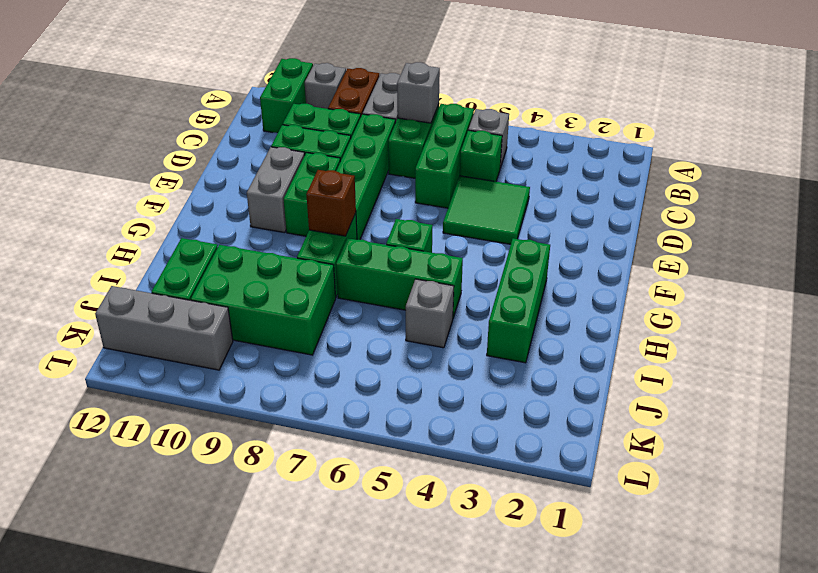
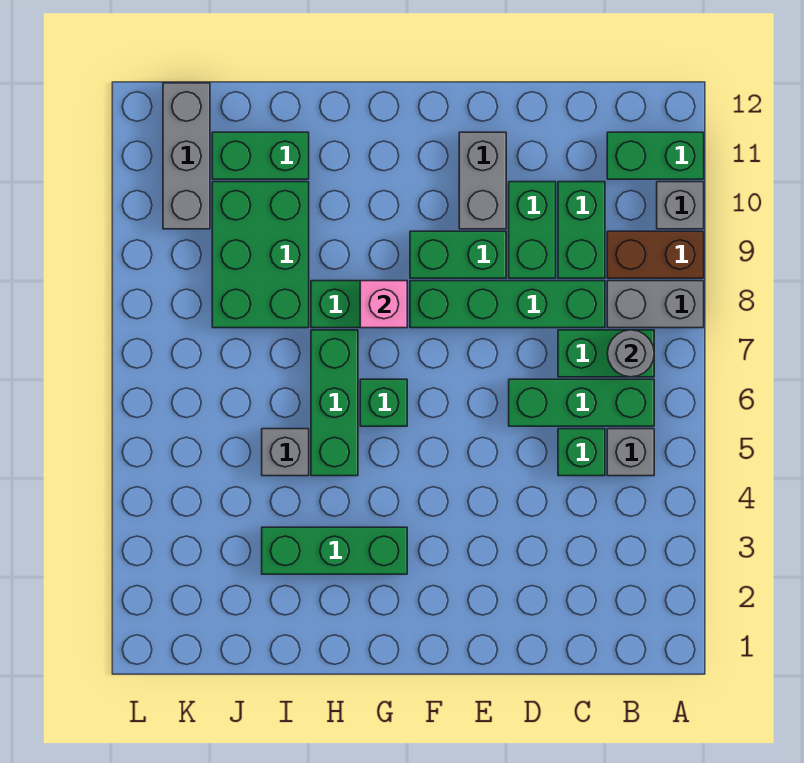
grey brick B7 level 2 -> grey round brick B7 level 2
green tile D4:E5 level 1 -> none
grey brick E10:F10 level 1 -> grey brick E10:E11 level 1
brown brick G8 level 2 -> pink brick G8 level 2

